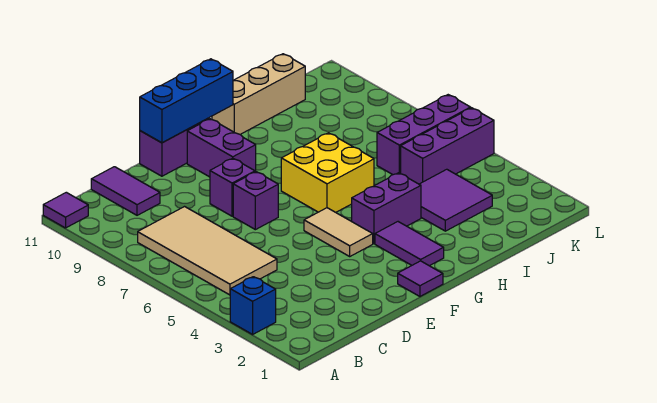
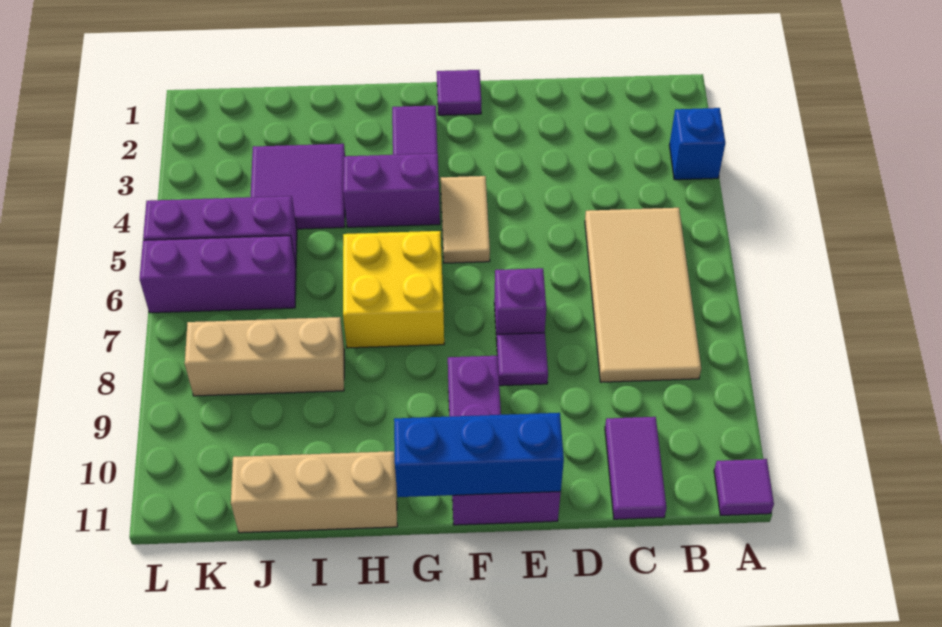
purple brick E8 level 1 -> purple tile E8 level 1
none -> tan brick I8:K8 level 1

